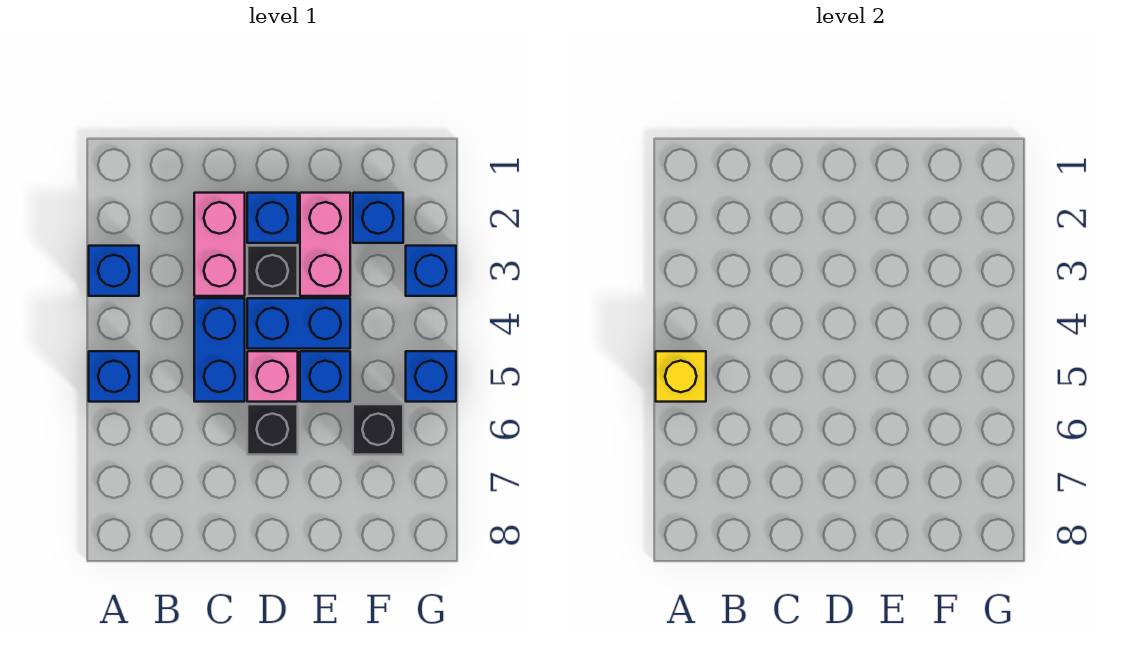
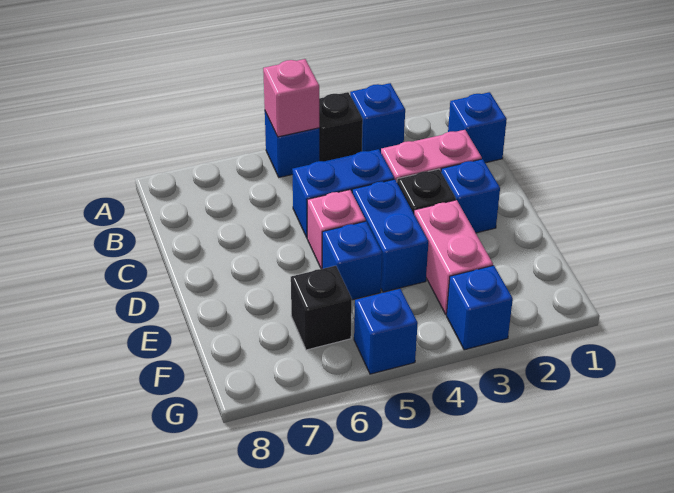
yellow brick A5 level 2 -> pink brick A5 level 2
black brick D6 level 1 -> black brick A4 level 1
pink brick E2:E3 level 1 -> pink brick E3:F3 level 1
blue brick F2 level 1 -> blue brick B1 level 1

